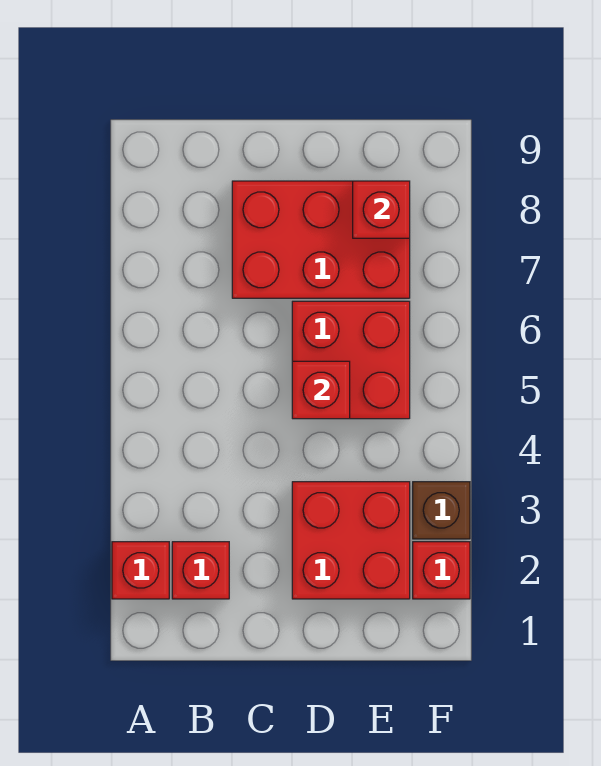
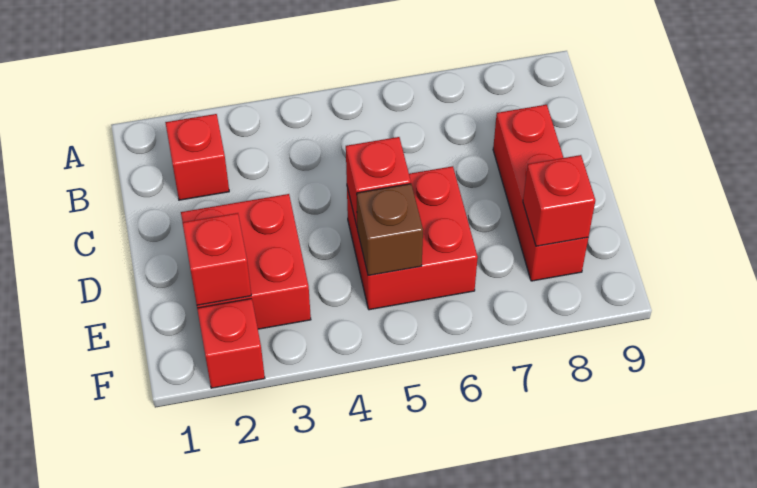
red brick A2 level 1 -> red brick E2 level 2
red brick C7:E8 level 1 -> red brick C8:E8 level 1
brown brick F3 level 1 -> brown brick E5 level 2

